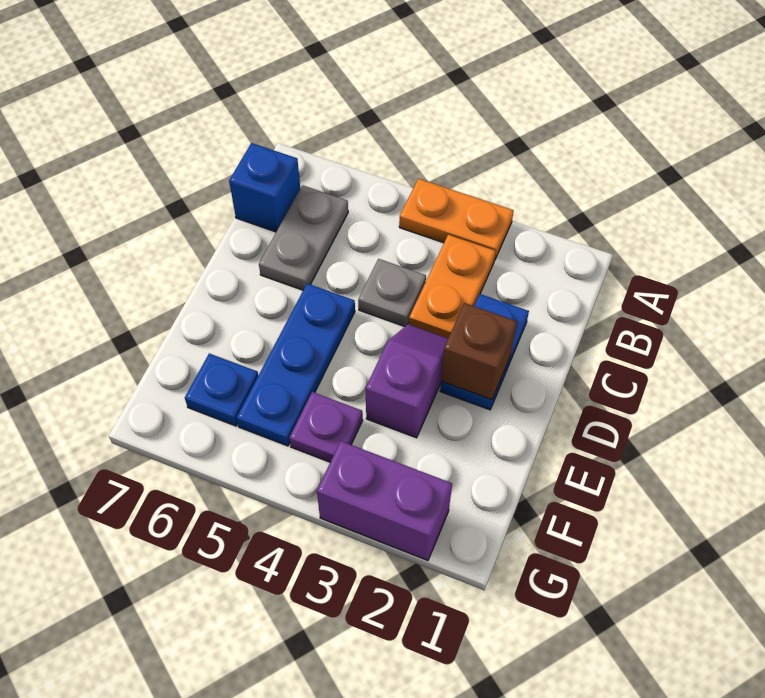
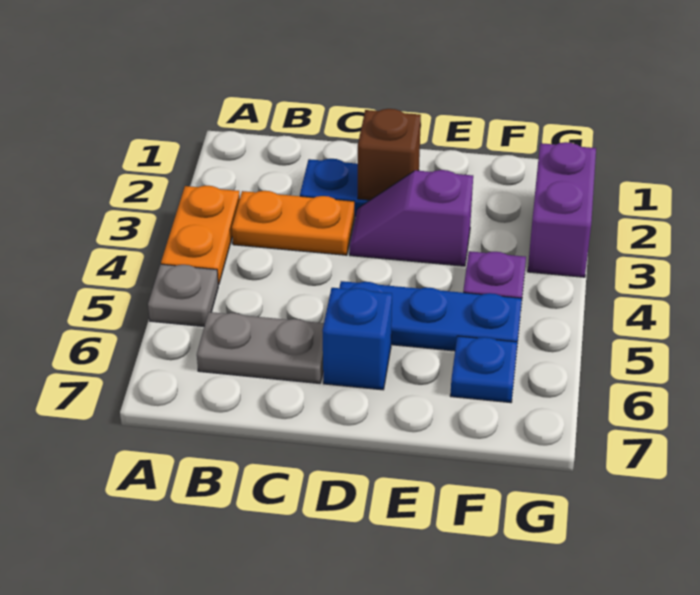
blue brick B7 level 1 -> blue brick D6 level 1
grey plate C4 level 1 -> grey plate A5 level 1

